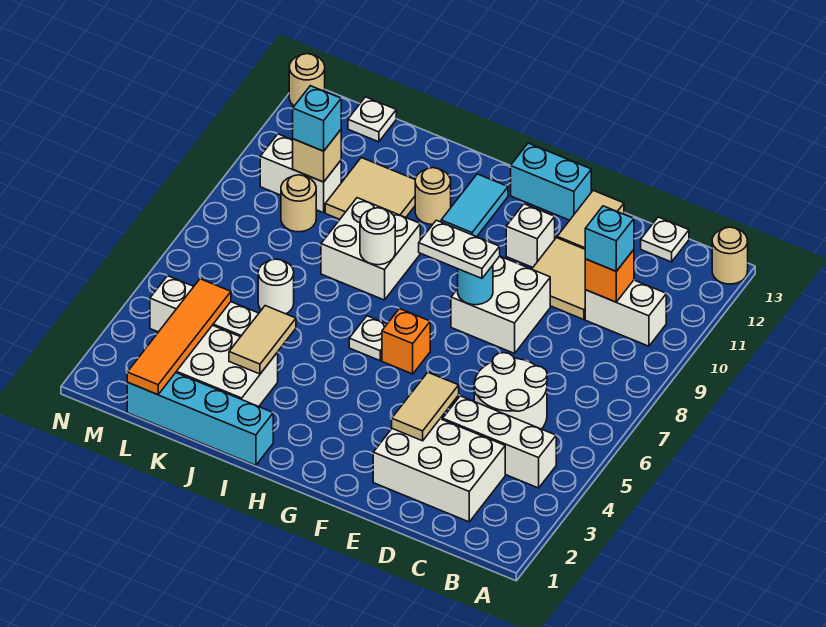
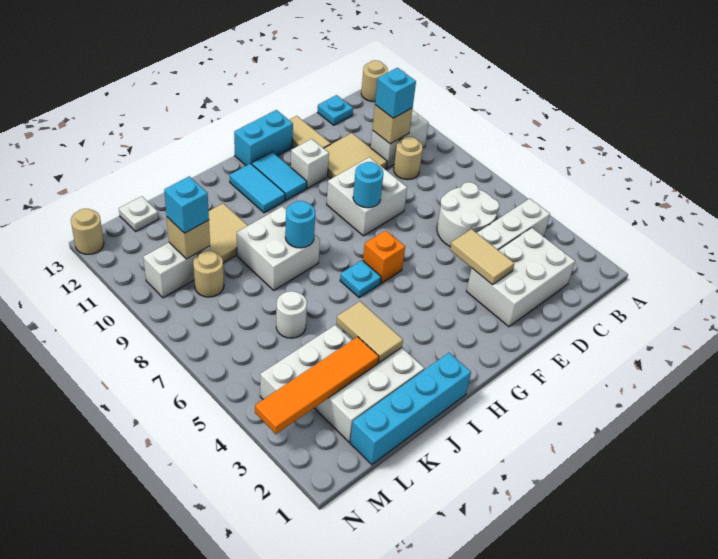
orange brick C10 level 2 -> tan brick C10 level 2
white plate C13 level 1 -> cyan plate C13 level 1
white plate F8:G8 level 3 -> none
none -> cyan tile G11:G12 level 1
white plate H6 level 1 -> cyan plate H6 level 1
white round brick I8 level 2 -> cyan round brick I8 level 2
tan round brick I11 level 1 -> tan round brick C9 level 1
orange tile L1:L4 level 2 -> orange tile K3:N3 level 2

